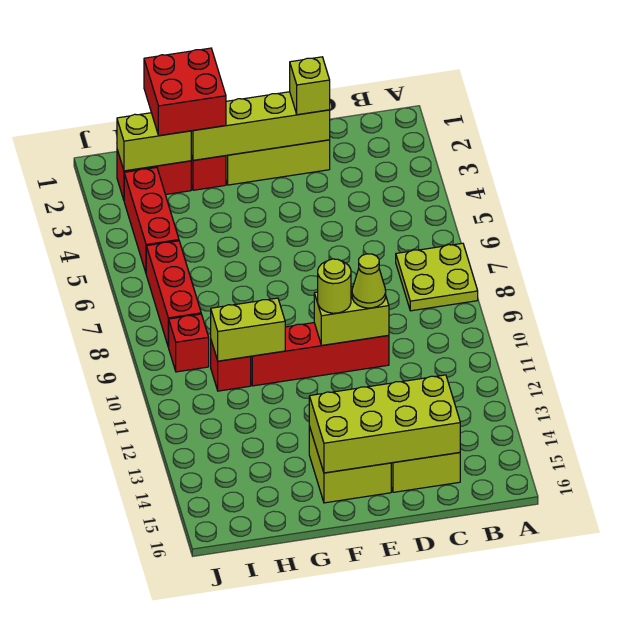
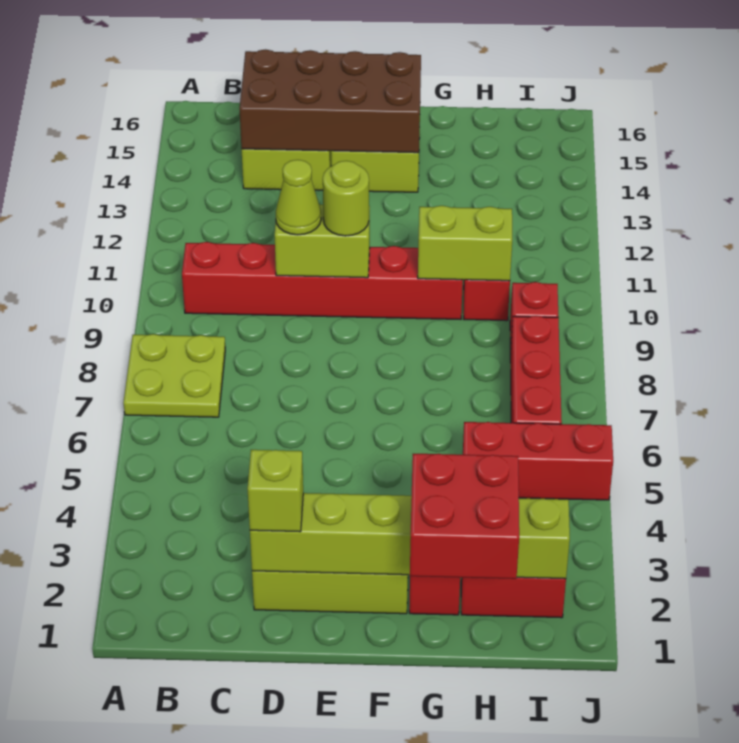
lime brick C14:F15 level 2 -> brown brick C14:F15 level 2
red brick D10:G10 level 1 -> red brick B10:G10 level 1
red brick I3:I5 level 1 -> red brick H5:J5 level 1

